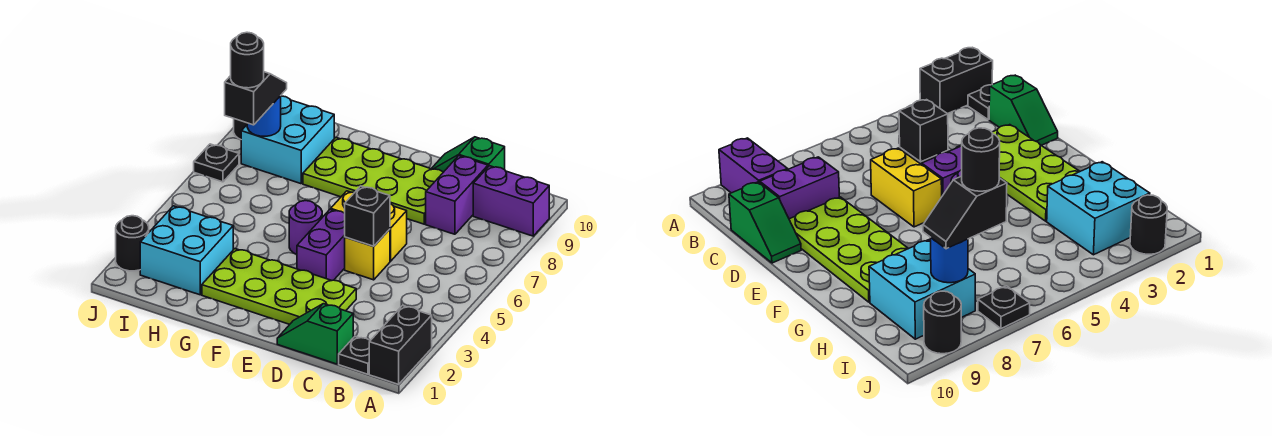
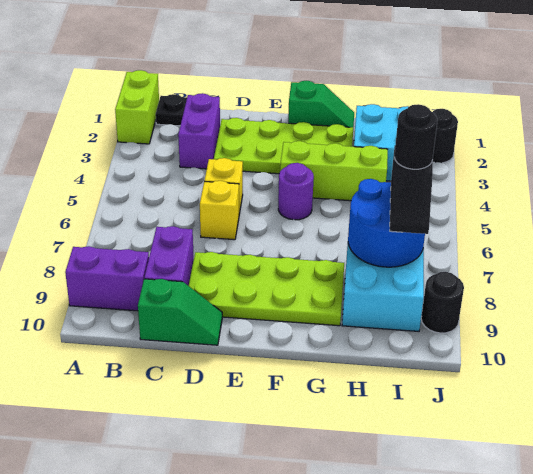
black brick A1:A2 level 1 -> lime brick A1:A2 level 1
green slope C1:D1 level 1 top C -> green slope F1:G1 level 1 top F
black brick D5 level 2 -> none
yellow brick D6:E6 level 1 -> yellow brick D6 level 1
purple brick E4:E5 level 1 -> purple brick C2:C3 level 1
none -> lime brick F4:H4 level 1
blue round brick I8 level 2 -> blue round brick H7:I8 level 2
black plate J7 level 1 -> none

